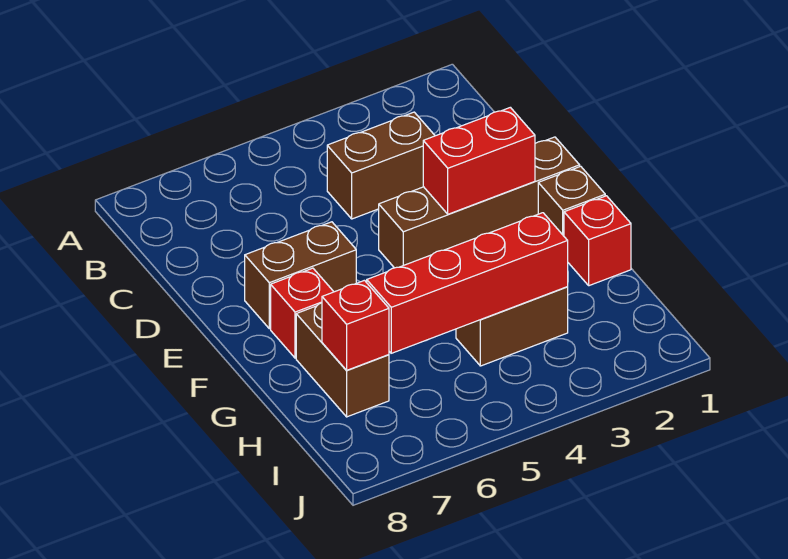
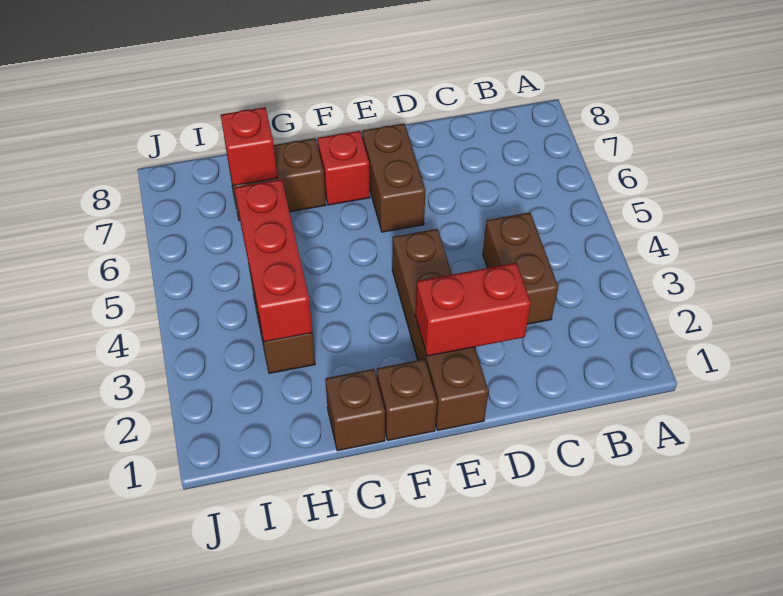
red brick E2:E3 level 2 -> red brick D2:E2 level 2
red brick G1 level 1 -> brown brick G1 level 1
red brick H3:H6 level 2 -> red brick H3:H5 level 2

